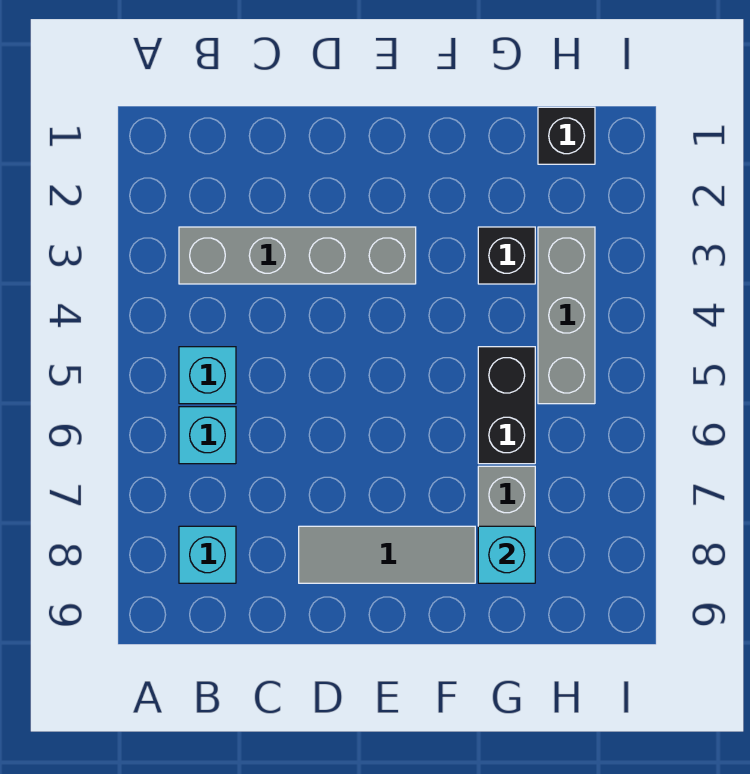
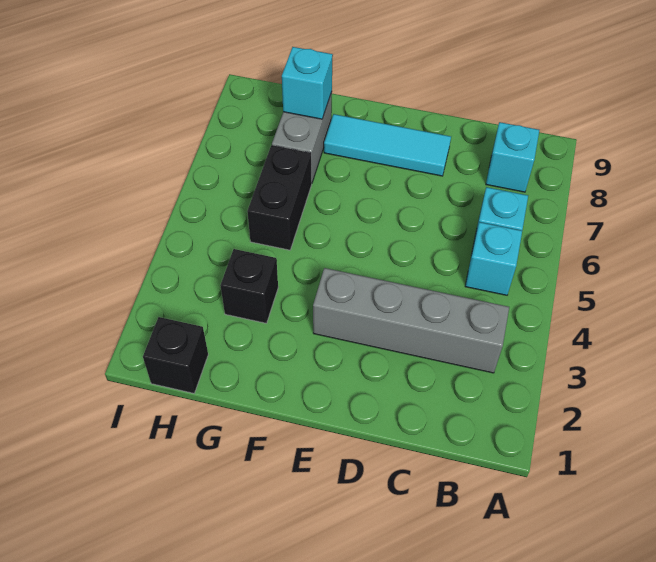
grey tile D8:F8 level 1 -> cyan tile D8:F8 level 1
grey brick H3:H5 level 1 -> none

